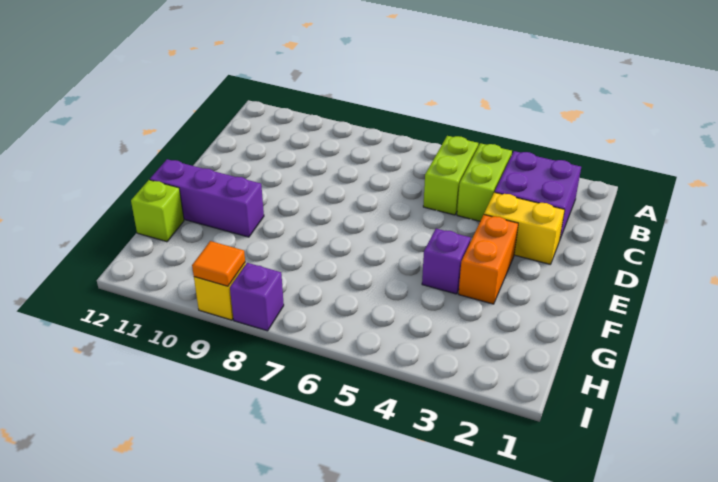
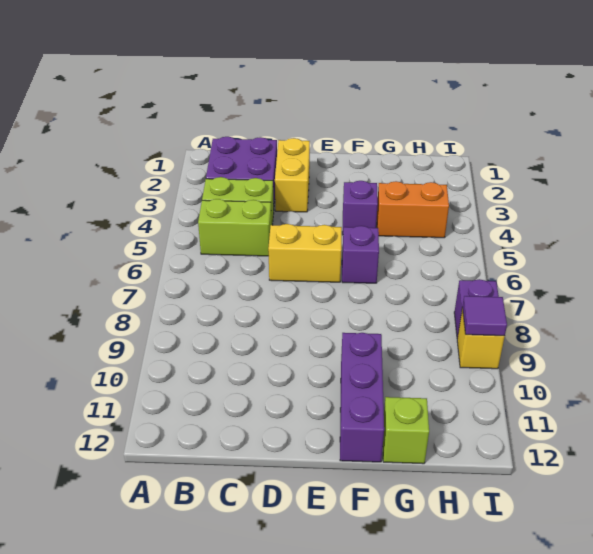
none -> yellow brick D6:E6 level 1
orange brick E3:F3 level 1 -> orange brick G4:H4 level 1
none -> purple brick F6 level 1
orange tile I9 level 2 -> purple tile I9 level 2

